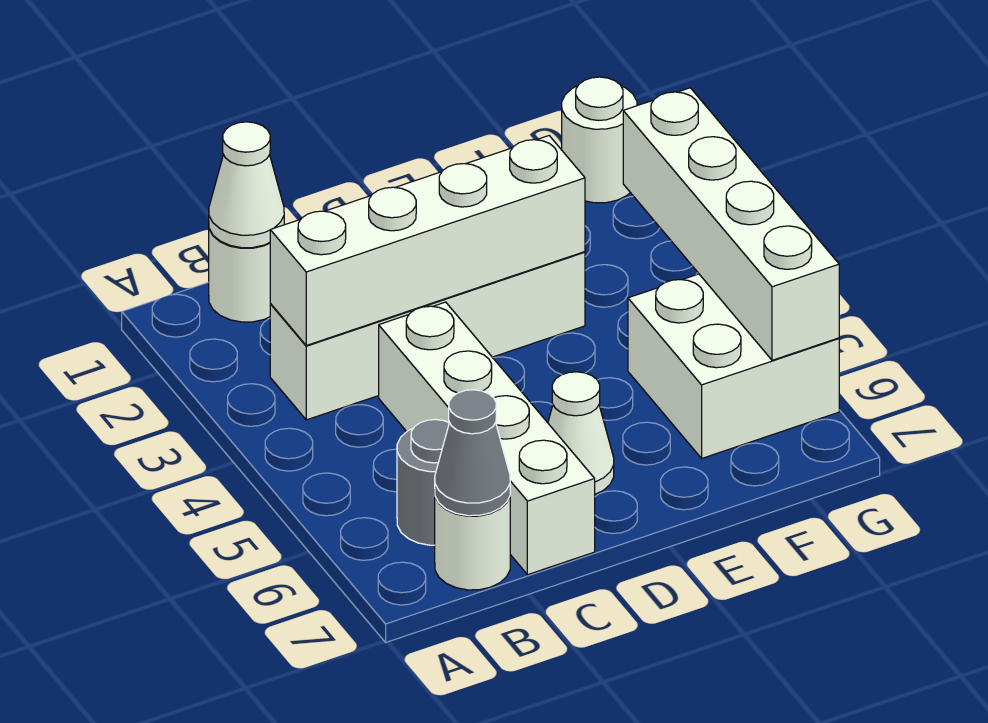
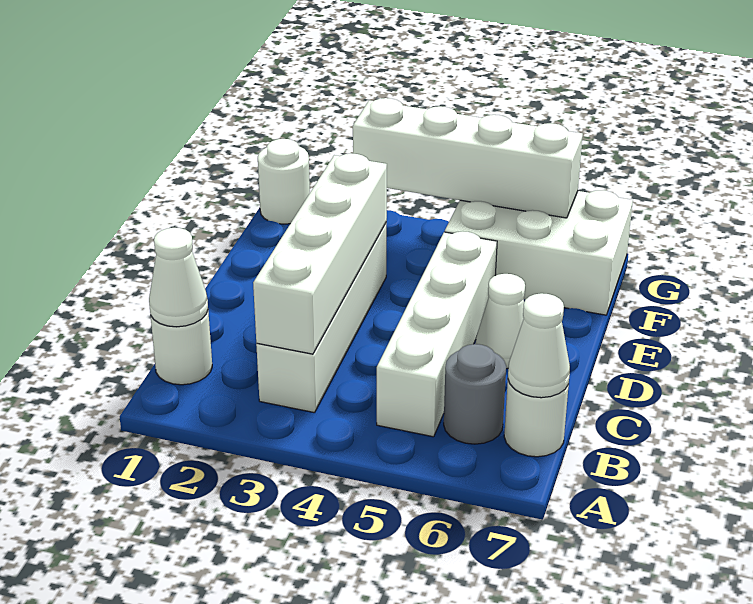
grey cone B7 level 2 -> white cone B7 level 2
white brick C4:C7 level 1 -> white brick B5:E5 level 1
white brick F5:G6 level 1 -> white brick F5:G7 level 1

